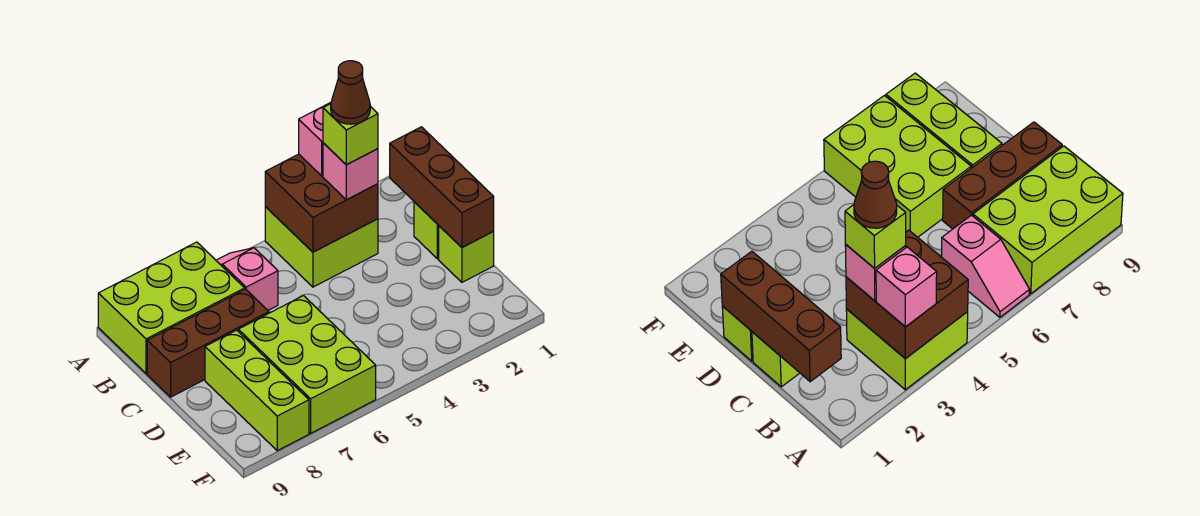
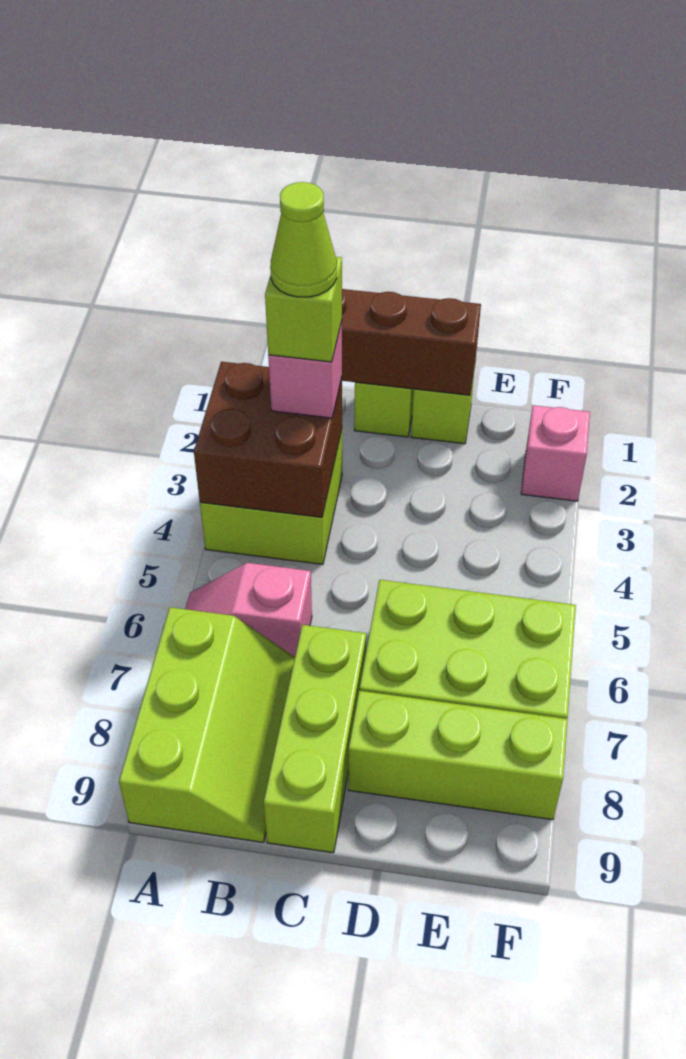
pink brick A3 level 3 -> pink brick F2 level 1
lime brick A7:B9 level 1 -> lime slope A7:B9 level 1 top A
brown cone B3 level 5 -> lime cone B3 level 5
brown brick C7:C9 level 1 -> lime brick C7:C9 level 1

